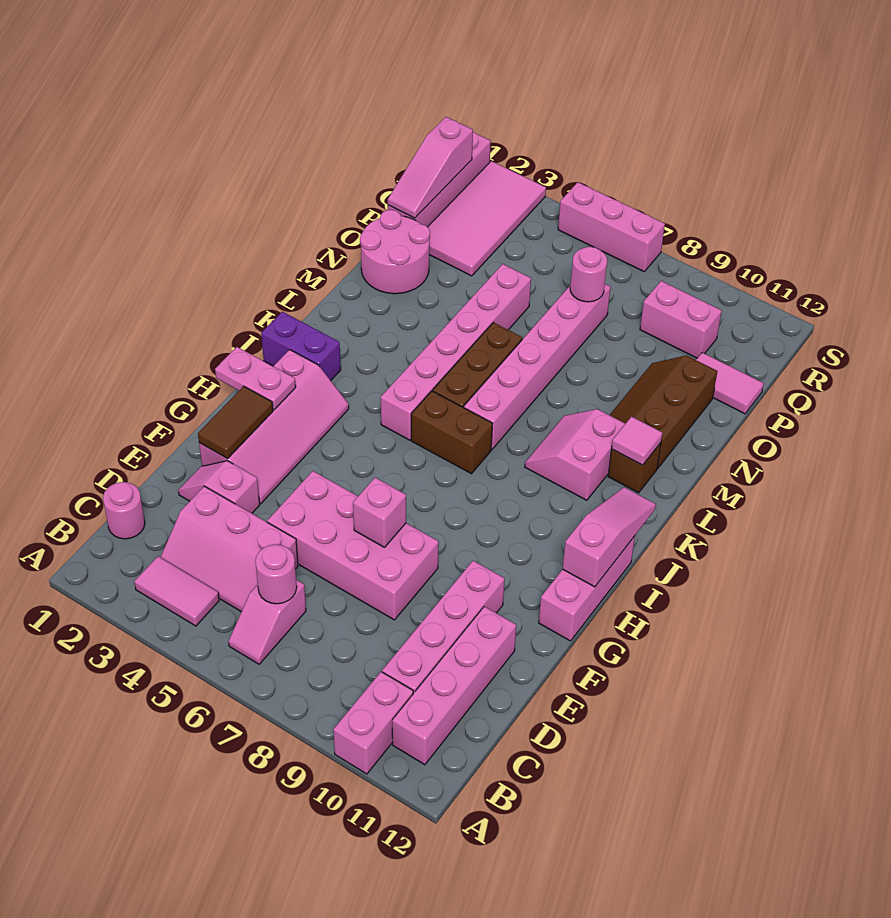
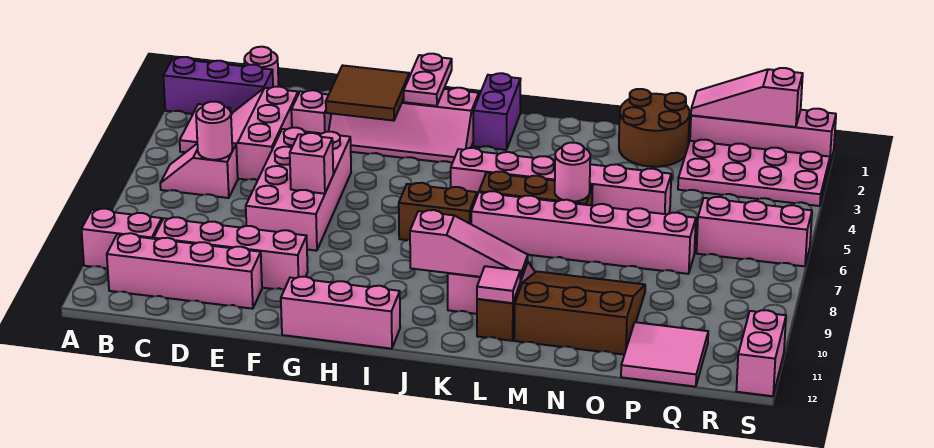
none -> purple brick A2:C2 level 1
brown tile F2:G2 level 2 -> brown tile F2:G3 level 2
pink slope H12:J12 level 2 top H -> pink slope J10:L10 level 2 top J
brown brick J6:J7 level 1 -> brown brick I7:J7 level 1
brown slope M10:O11 level 1 top 11 -> brown slope M9:O11 level 1 top 11
pink round brick N1:O2 level 1 -> brown round brick N1:O2 level 1
pink tile P2:S3 level 1 -> pink plate P2:S3 level 1
pink round brick P7 level 2 -> pink round brick M6 level 2
pink tile P11:P12 level 1 -> pink tile P11:Q12 level 1
pink brick Q9:Q10 level 1 -> pink brick S11:S12 level 1
pink brick S5:S7 level 1 -> pink brick Q6:S6 level 1

